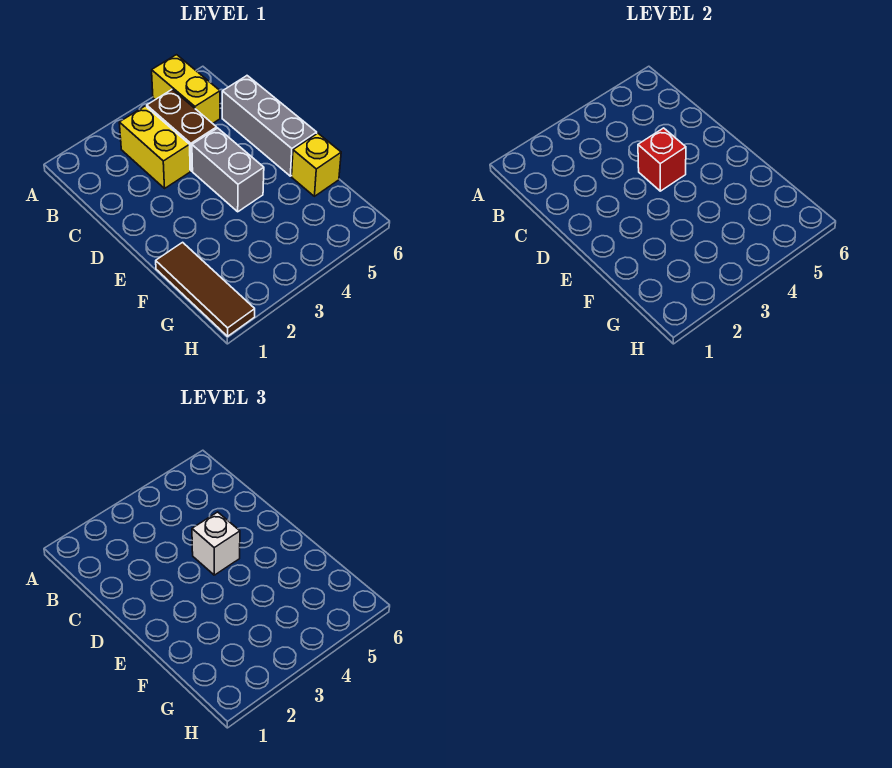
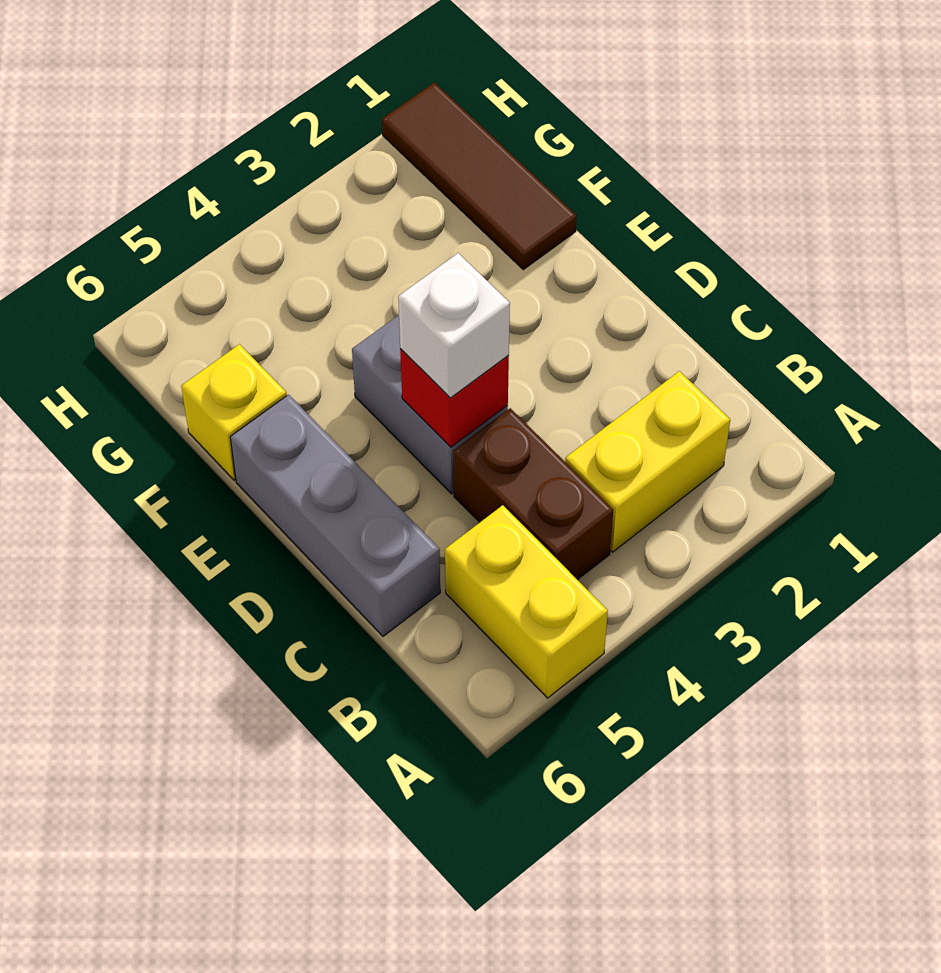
yellow brick B3:C3 level 1 -> yellow brick B2:B3 level 1

